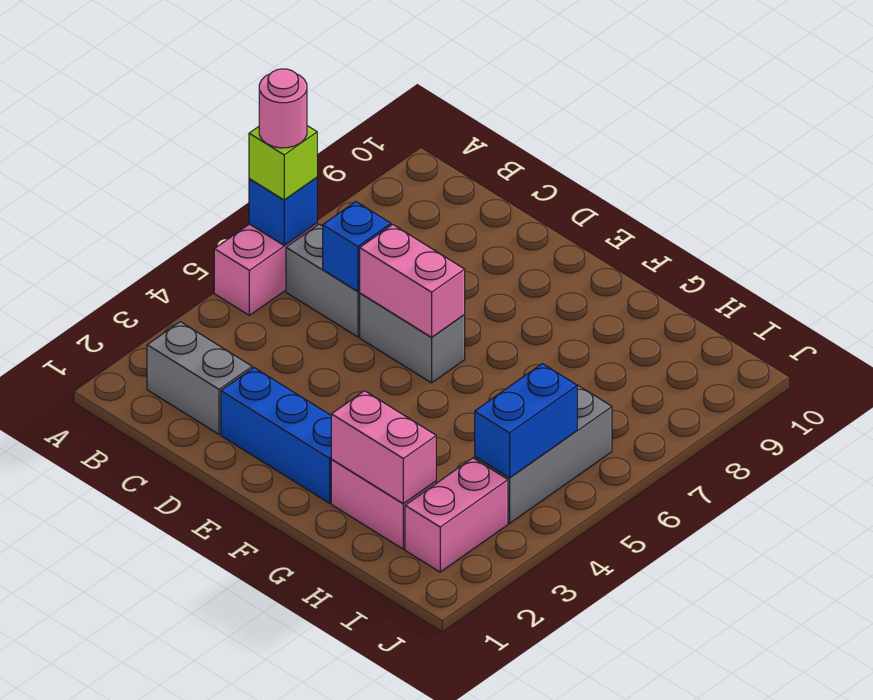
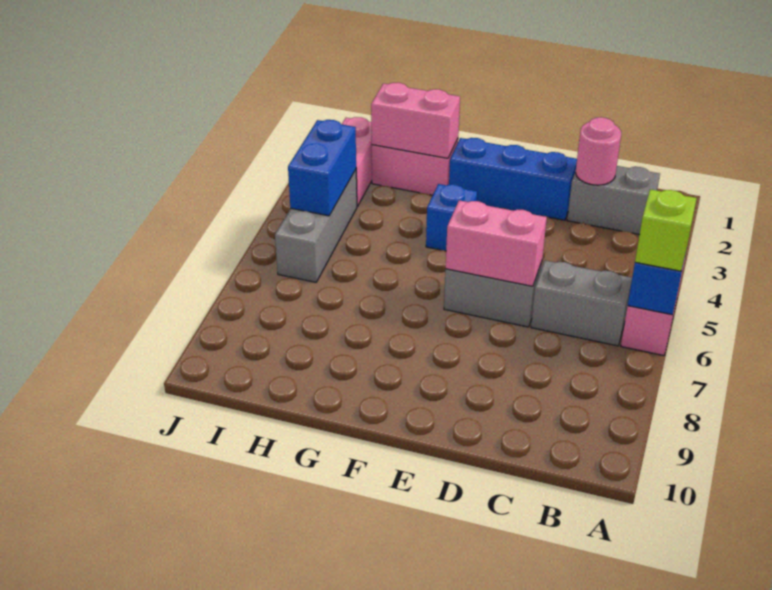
pink round brick A6 level 4 -> pink round brick C2 level 2
blue brick C6 level 2 -> blue brick F4 level 1

